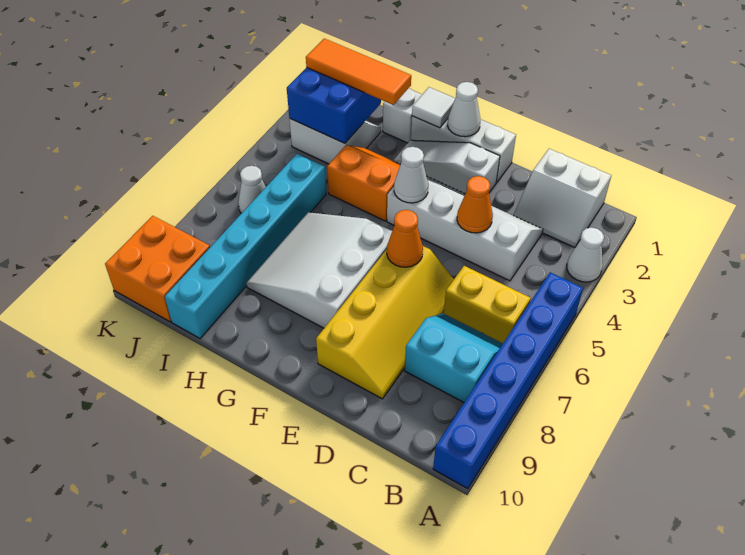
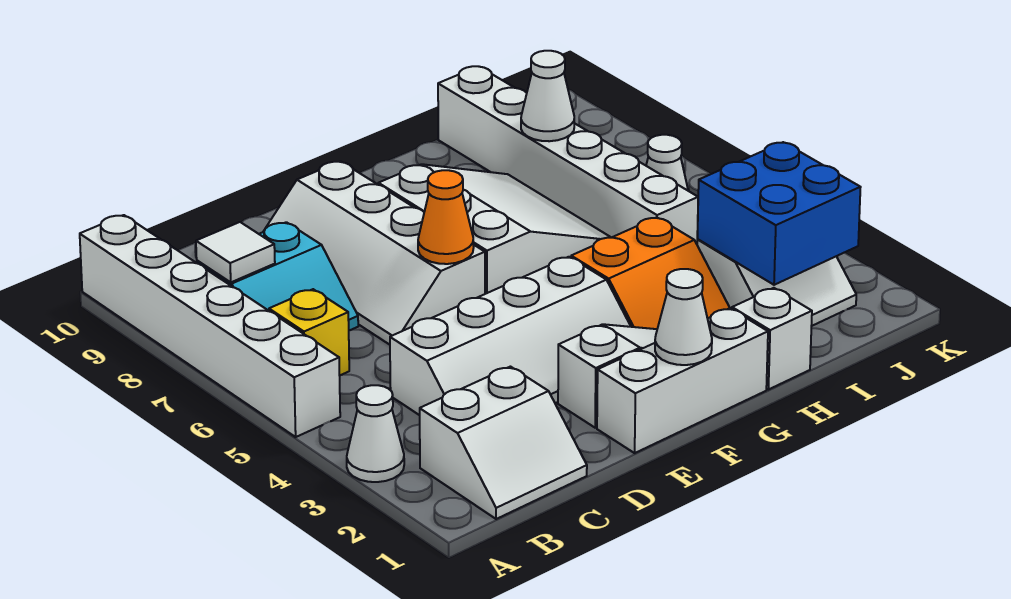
blue brick A5:A10 level 1 -> white brick A5:A10 level 1
white slope B1:C2 level 1 top 1 -> white slope B1:C2 level 1 top 2
yellow brick B6:C6 level 1 -> yellow brick B6 level 1
orange cone D4 level 2 -> none
yellow slope D6:E9 level 1 top E -> white slope D6:E9 level 1 top E
white cone F4 level 2 -> white cone I8 level 2
white tile G1 level 2 -> white tile B8 level 2
orange tile H2:J2 level 3 -> none
cyan brick I5:I10 level 1 -> white brick I5:I10 level 1
orange brick J9:K10 level 1 -> none

